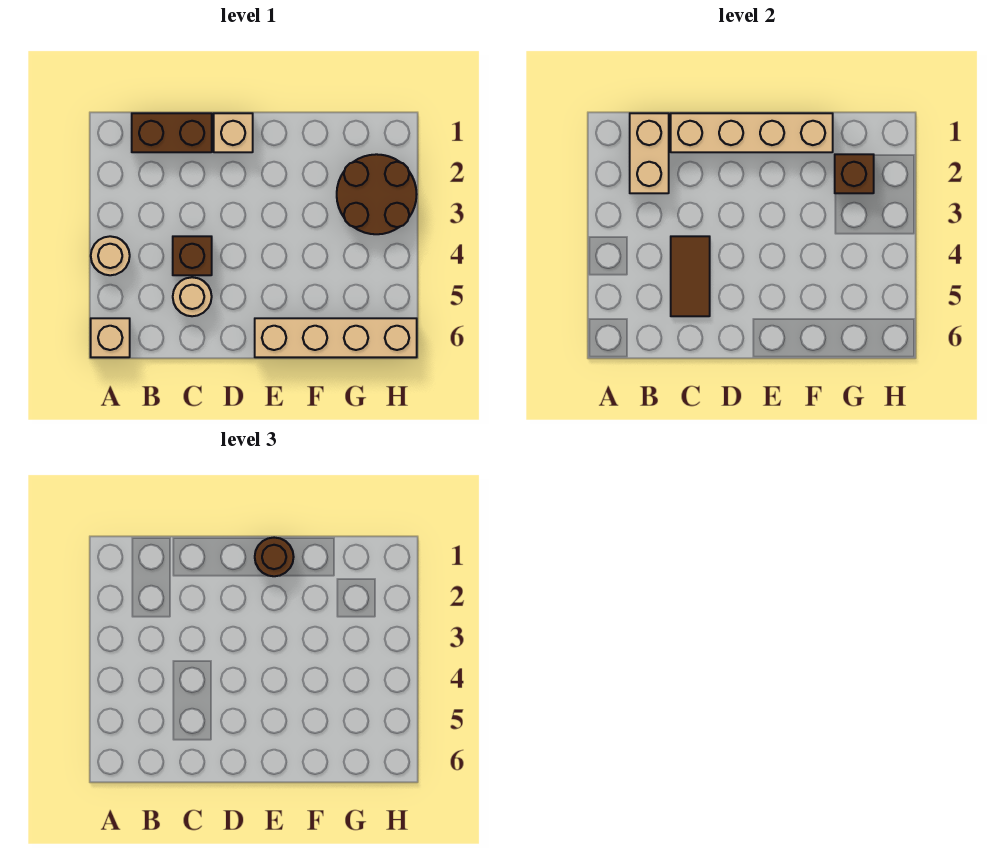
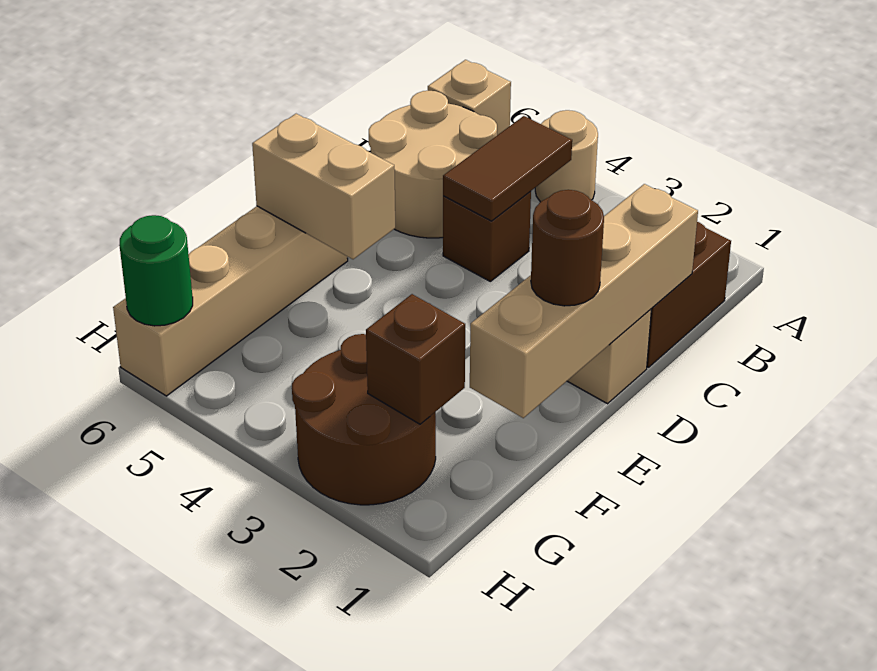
tan brick B1:B2 level 2 -> tan brick E5:E6 level 2
brown tile C4:C5 level 2 -> brown tile B4:C4 level 2
tan round brick C5 level 1 -> tan round brick B5:C6 level 1
none -> green round brick H6 level 2

